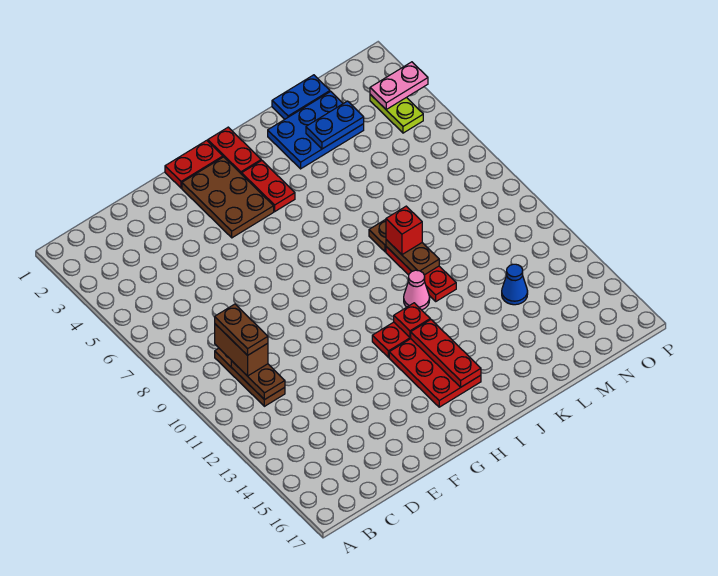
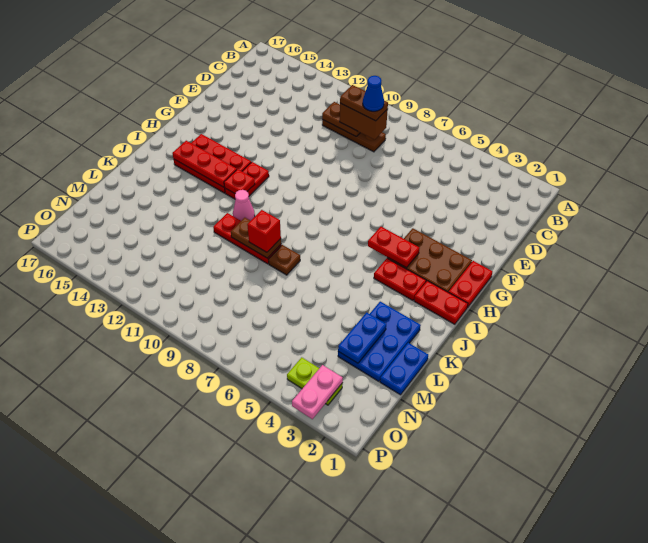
none -> red plate H4:H5 level 2
blue cone M13 level 1 -> blue cone C9 level 5

